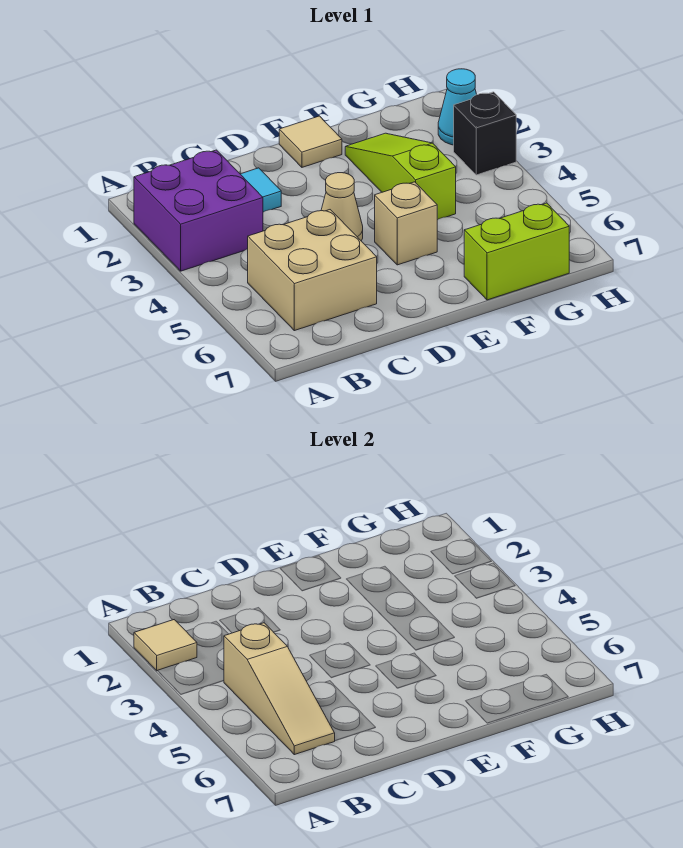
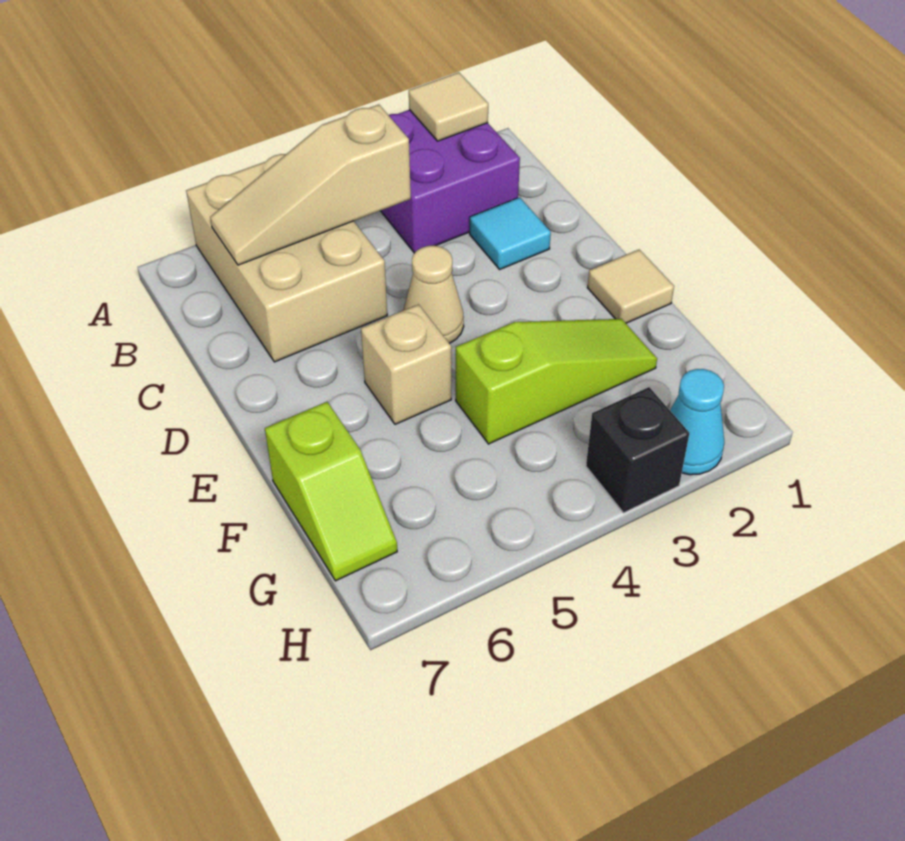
tan brick B5:C6 level 1 -> tan brick A5:C6 level 1
lime brick F7:G7 level 1 -> lime slope F7:G7 level 1 top F

